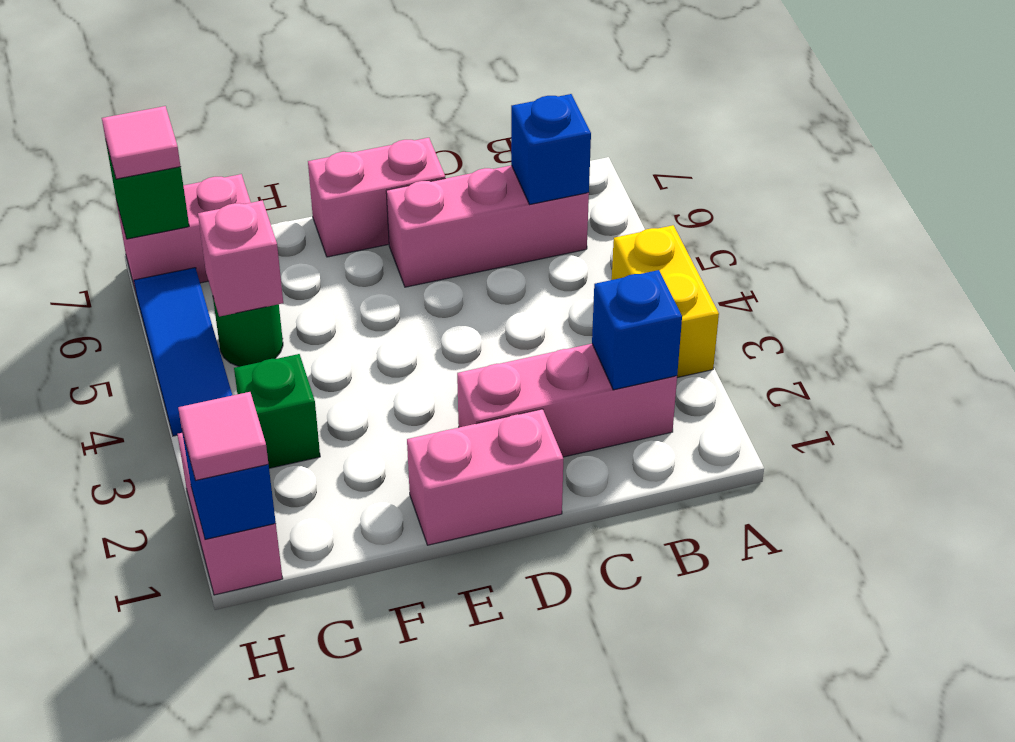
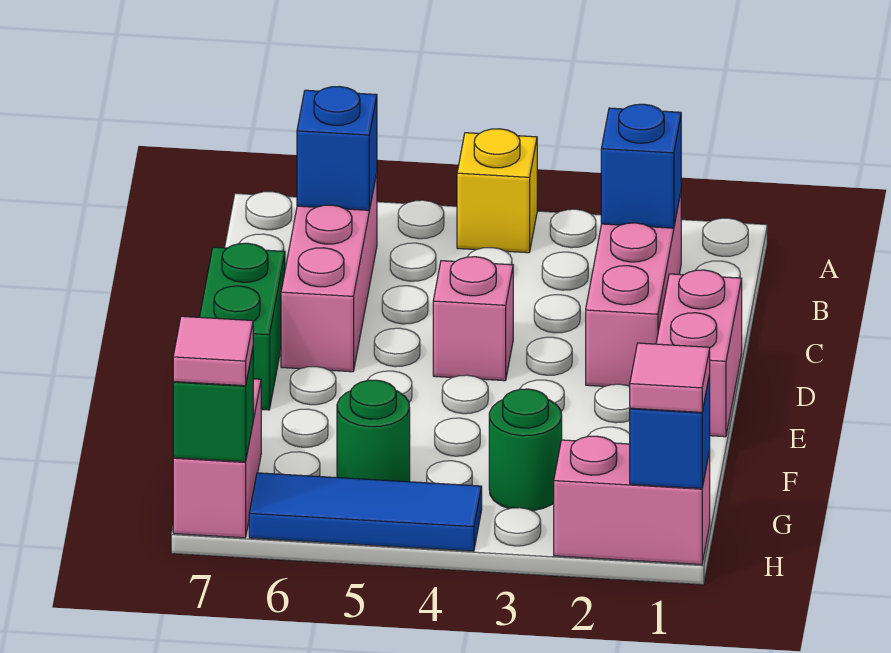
yellow brick A3:A4 level 1 -> yellow brick A4 level 1
pink brick D7:E7 level 1 -> green brick D7:E7 level 1
green brick G3 level 1 -> green round brick G3 level 1
pink brick G5 level 2 -> pink brick D4 level 1

